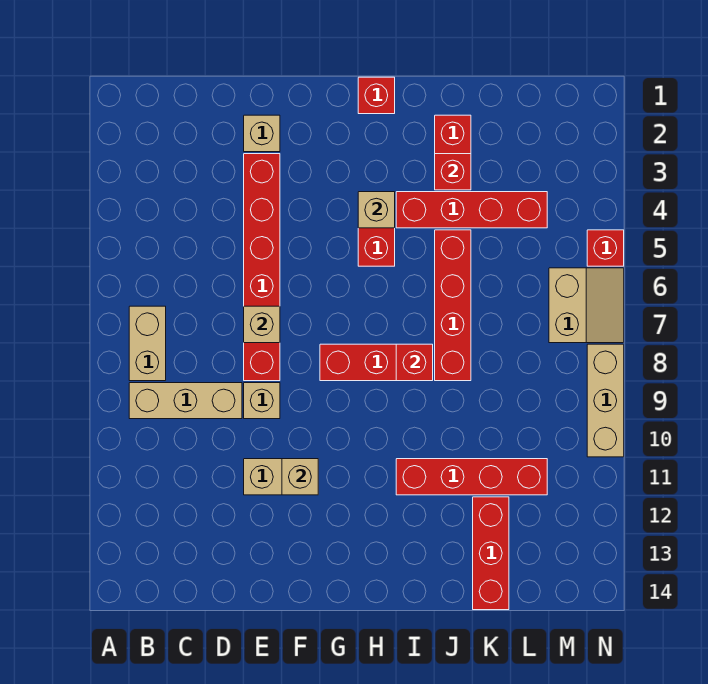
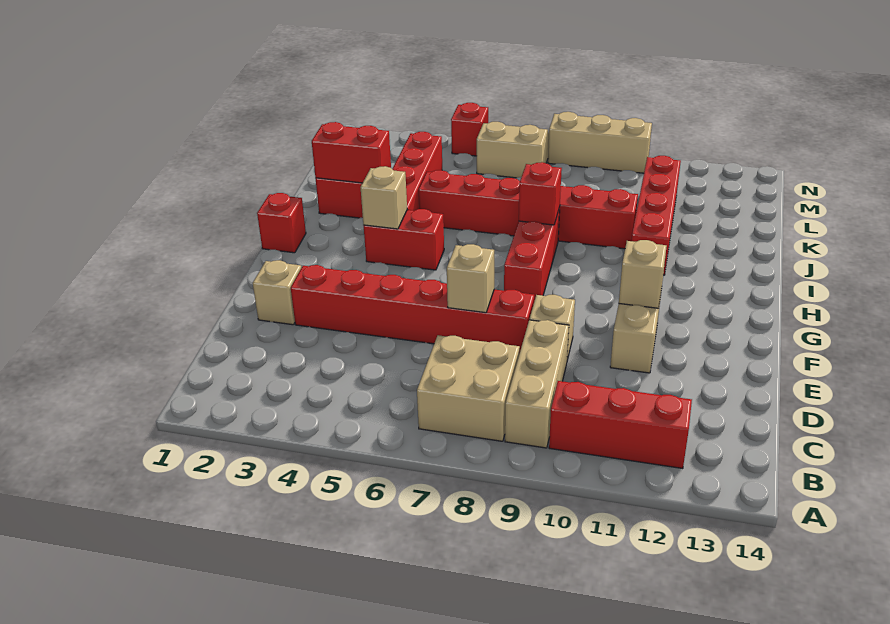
tan brick B7:B8 level 1 -> tan brick B7:C8 level 1
red brick J3 level 2 -> red brick J2:J3 level 2
red brick J5:J8 level 1 -> red brick J5:J10 level 1
red brick K12:K14 level 1 -> red brick B10:B12 level 1

